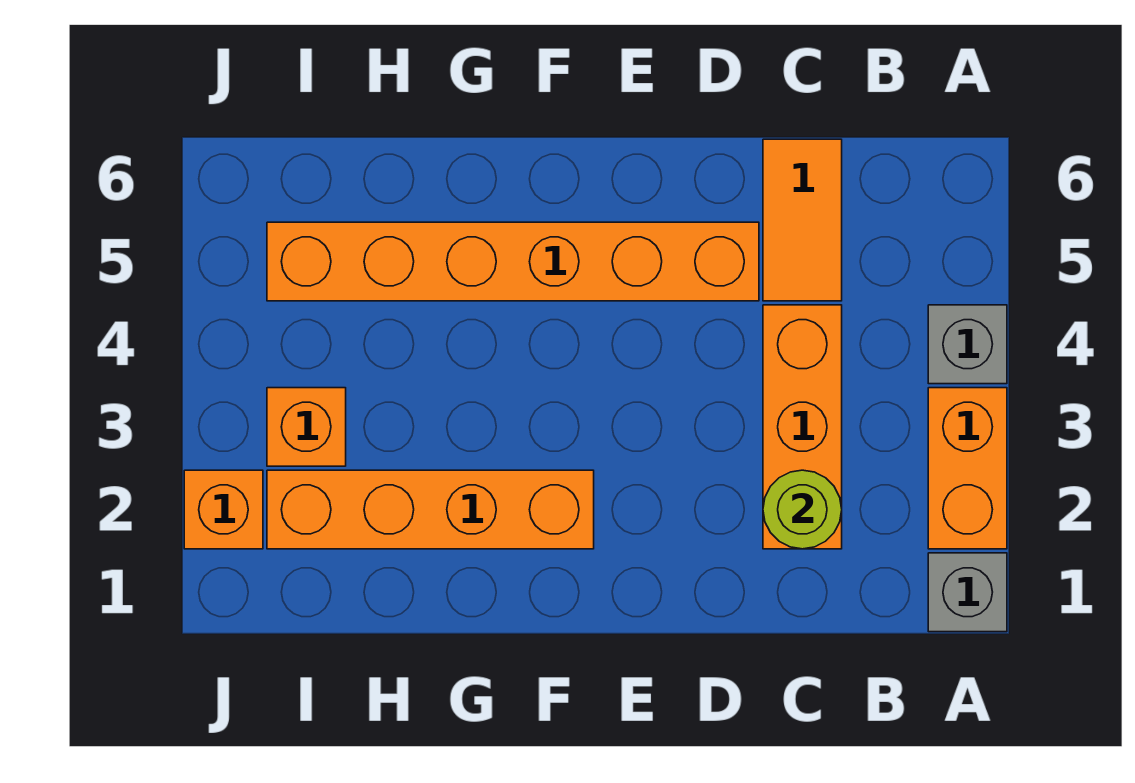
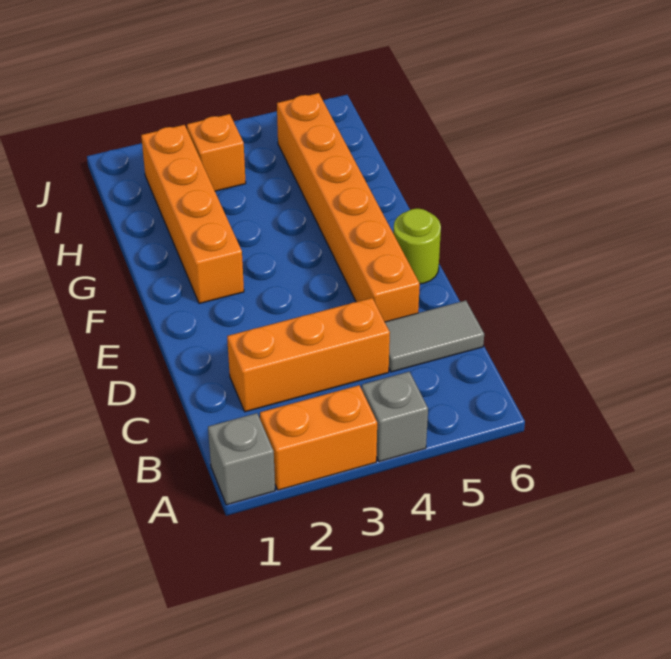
lime round brick C2 level 2 -> lime round brick E6 level 1
orange tile C5:C6 level 1 -> grey tile C5:C6 level 1
orange brick J2 level 1 -> none

